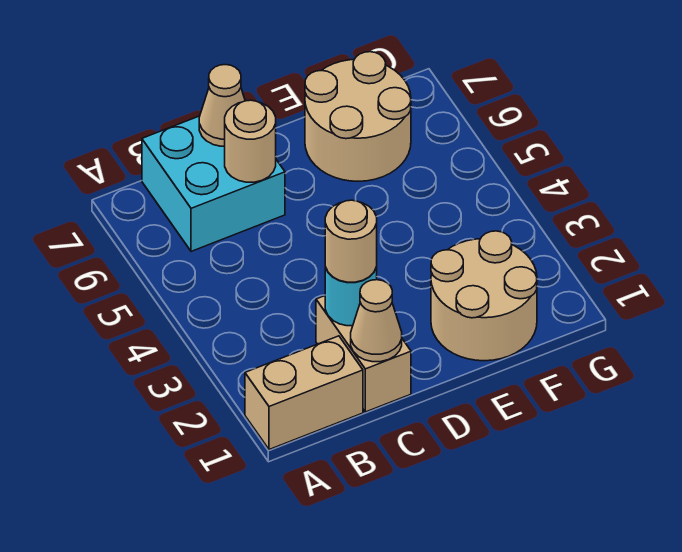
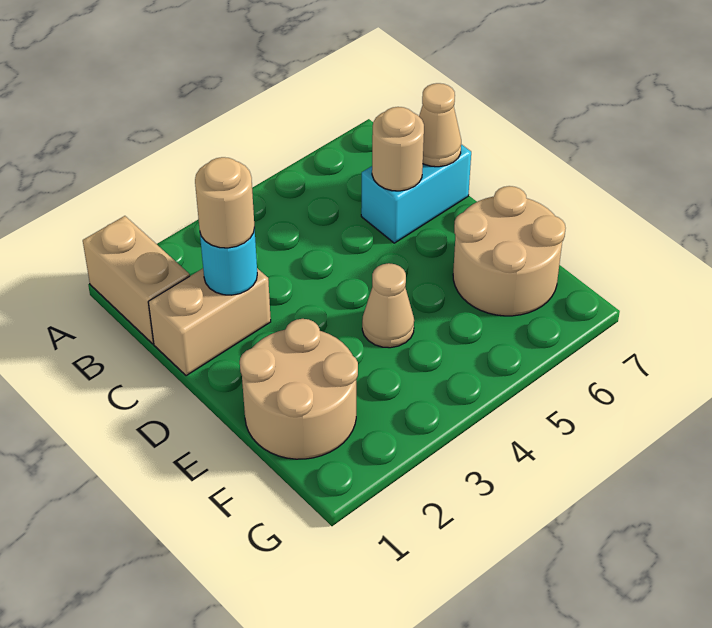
cyan brick B6:C7 level 1 -> cyan brick C6:C7 level 1
tan cone C1 level 2 -> tan cone E4 level 1

